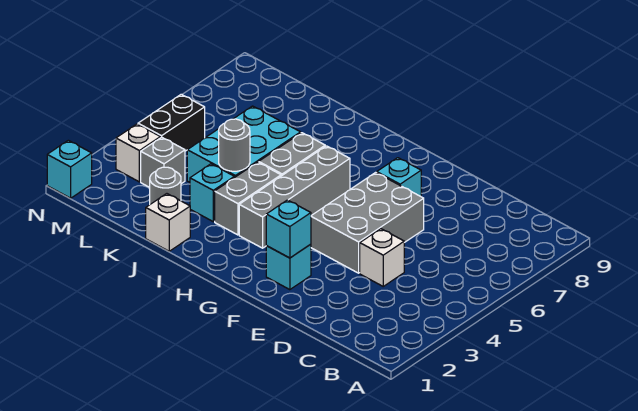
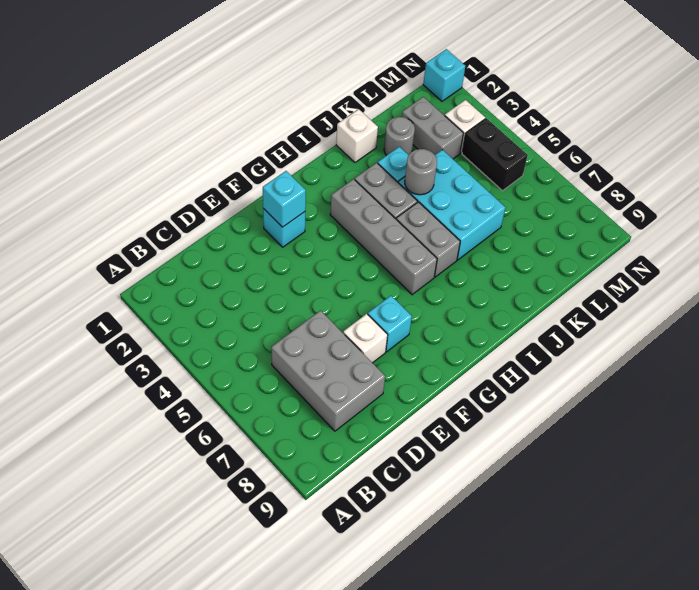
white brick D4 level 1 -> white brick E7 level 1
grey brick E4:F6 level 1 -> grey brick C6:D8 level 1
grey brick L3 level 1 -> grey brick L2:L3 level 1

